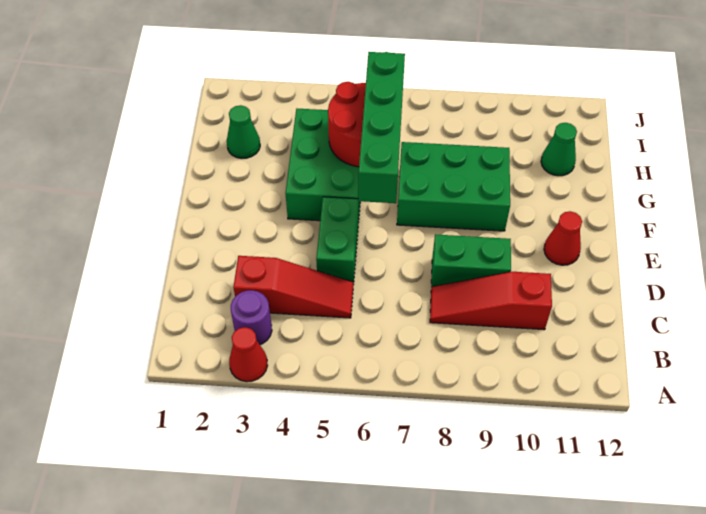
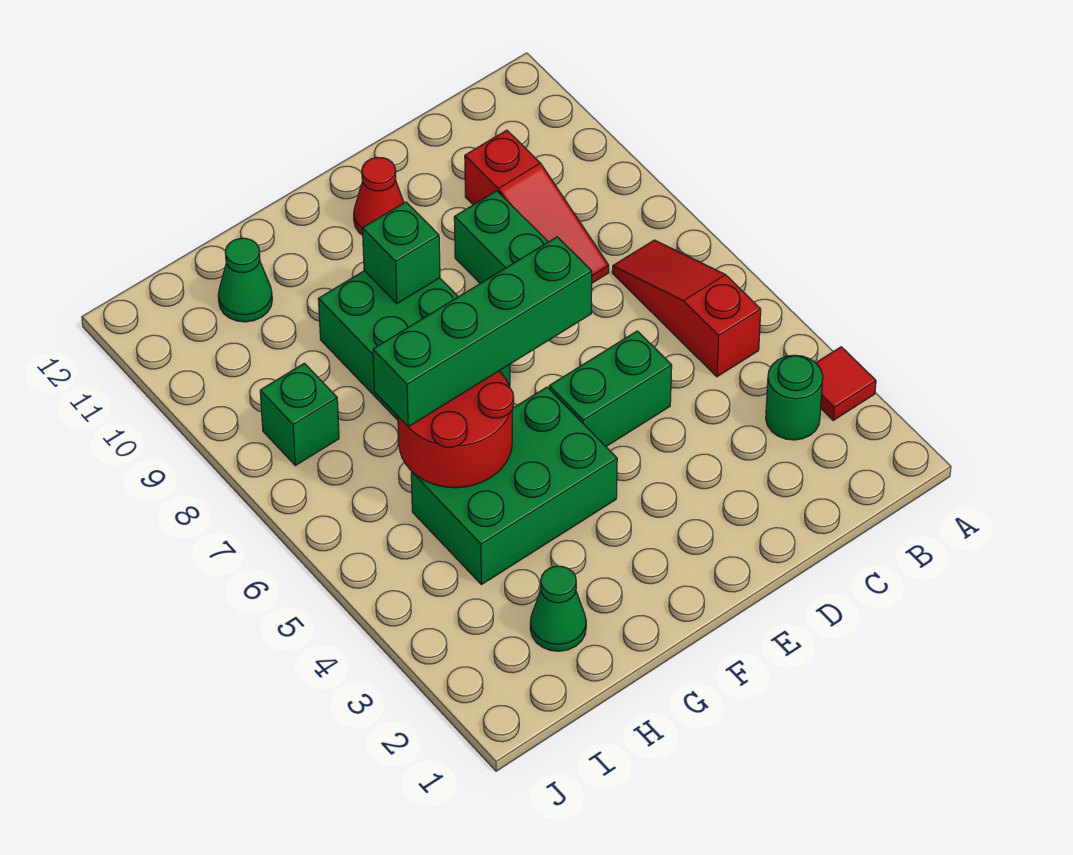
red cone A3 level 1 -> red tile A3 level 1
purple round brick B3 level 1 -> green round brick B3 level 1
red slope C3:C5 level 1 top 3 -> red slope B5:B7 level 1 top 5
none -> green brick F9 level 2
none -> green brick I8 level 1

